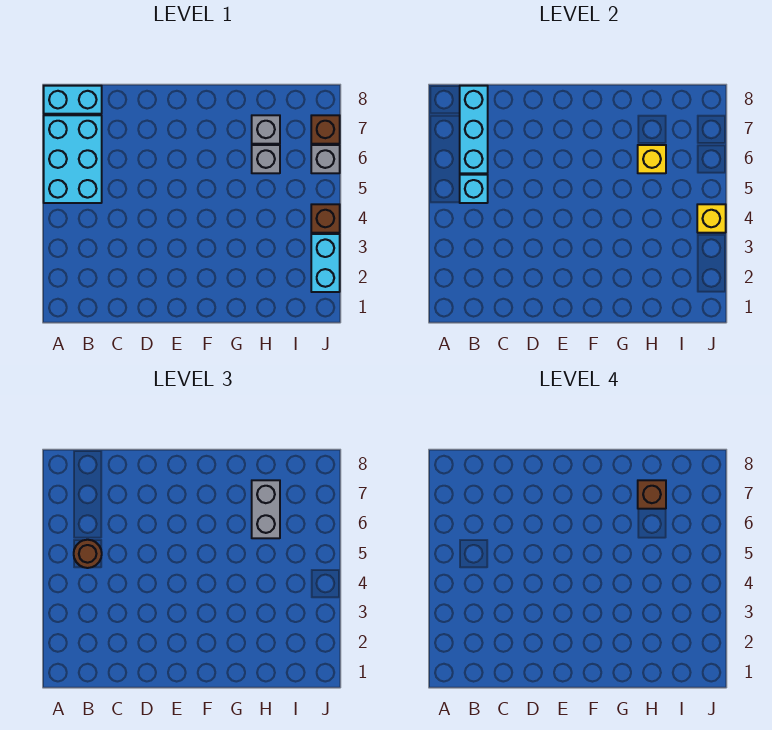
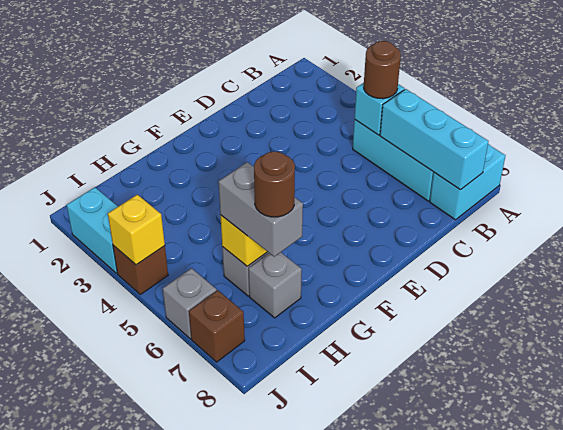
brown brick H7 level 4 -> brown round brick H7 level 4

